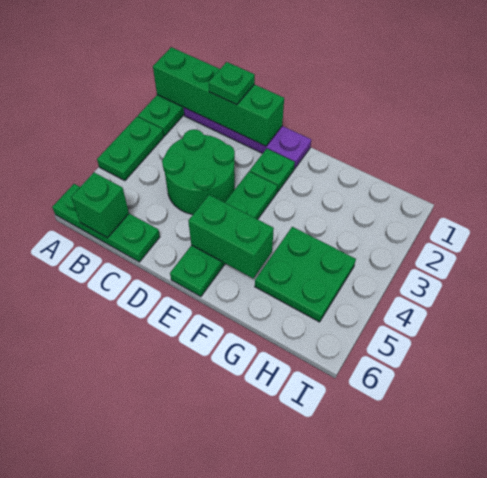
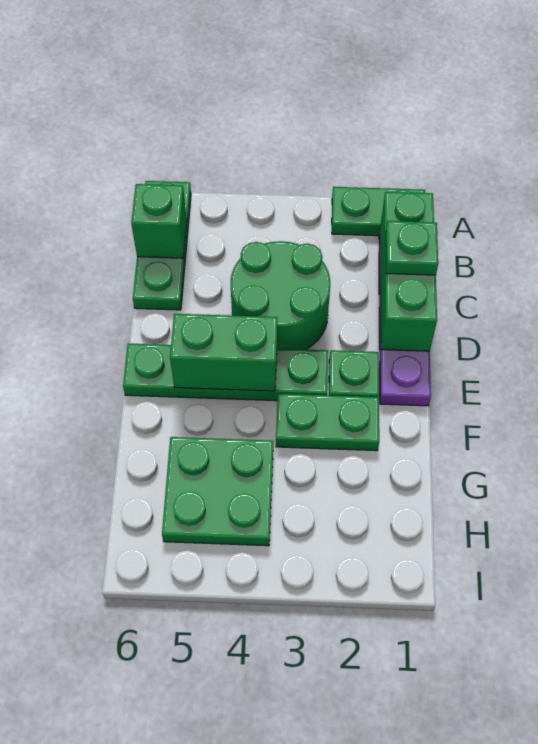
green brick A1:D1 level 2 -> green brick B1:D1 level 2
green plate A3:A4 level 1 -> green plate F2:F3 level 1
green brick E5:F5 level 2 -> green brick E4:E5 level 2

